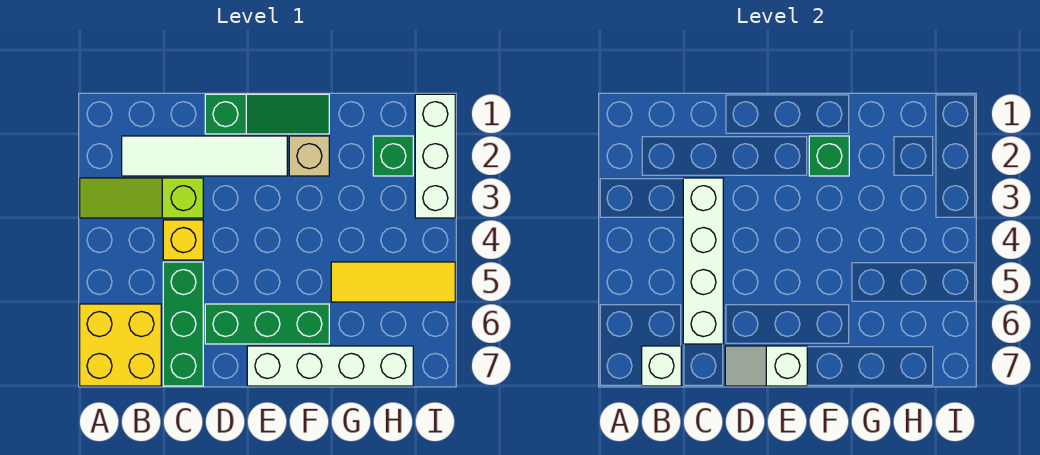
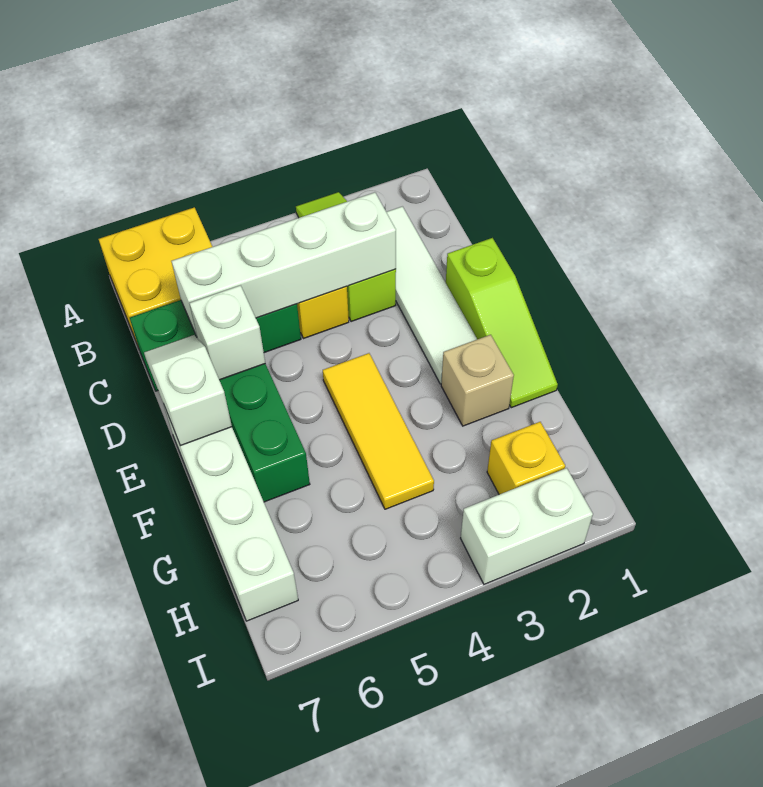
white brick B7 level 2 -> white brick D6 level 2
green slope D1:F1 level 1 top D -> lime slope D1:F1 level 1 top D
green brick F2 level 2 -> none
yellow tile G5:I5 level 1 -> yellow tile E4:G4 level 1
green brick H2 level 1 -> yellow brick H2 level 1
white brick I1:I3 level 1 -> white brick I2:I3 level 1

